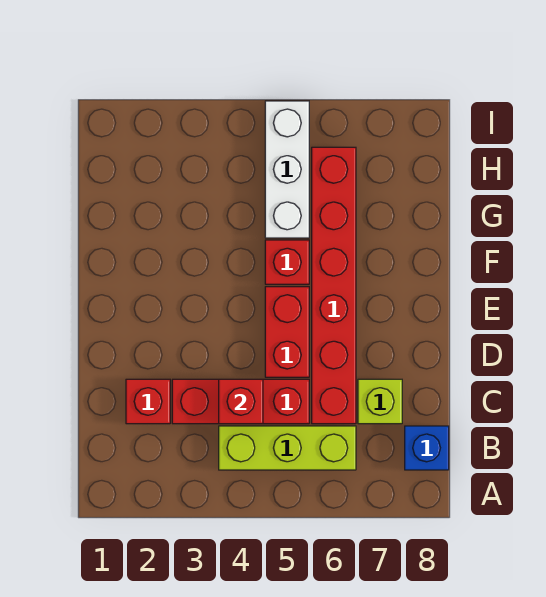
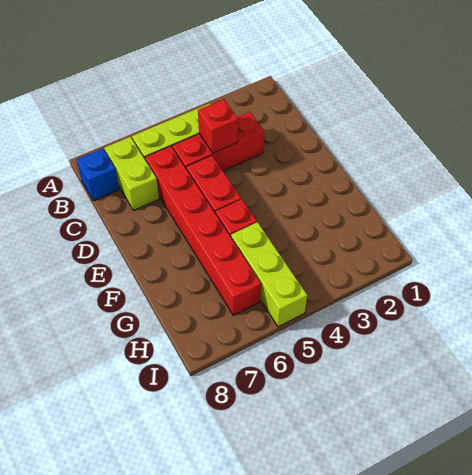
red brick C2 level 1 -> none
lime brick C7 level 1 -> lime brick B7:C7 level 1
white brick G5:I5 level 1 -> lime brick G5:I5 level 1

